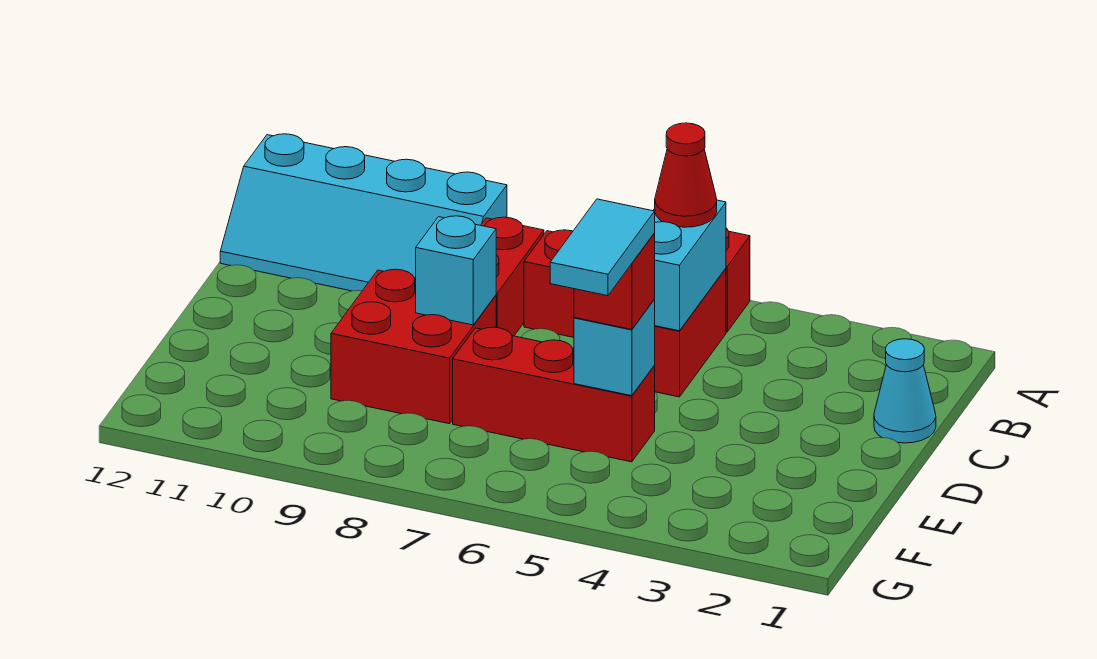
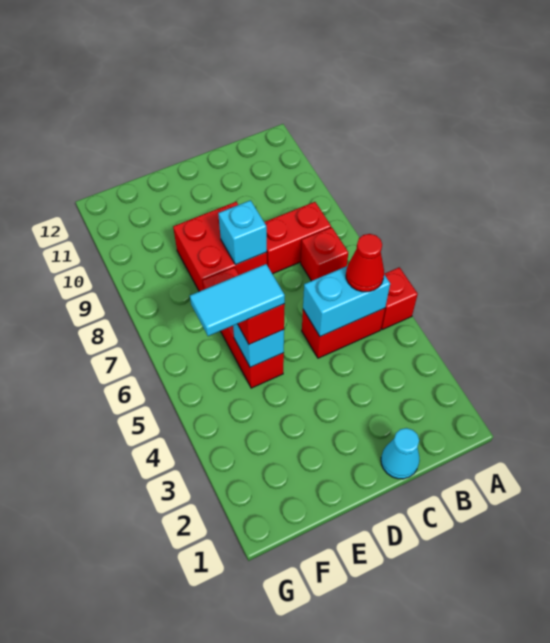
cyan slope A9:B12 level 1 top A -> none

